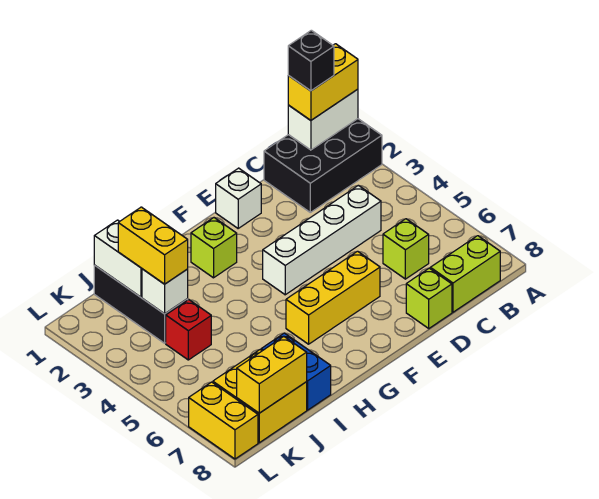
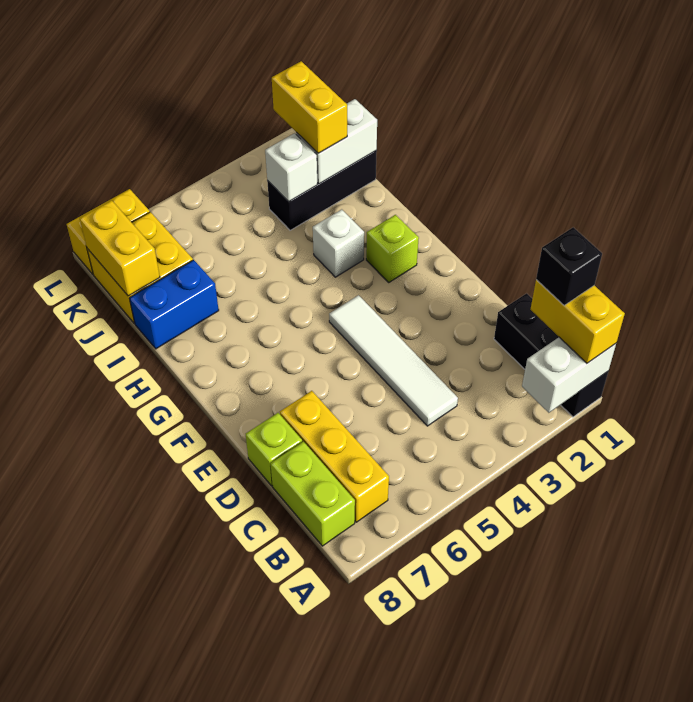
black brick A1:C2 level 1 -> black brick A1:C1 level 1
white brick A1:B1 level 2 -> white brick A1:A2 level 2
white brick C4:F4 level 1 -> white tile C4:F4 level 1
lime brick C6 level 1 -> none
white brick E1 level 1 -> white brick H3 level 1
yellow brick E6:G6 level 1 -> yellow brick B7:D7 level 1
yellow brick J2:J3 level 3 -> yellow brick J2:K2 level 3
red brick J4 level 1 -> none

